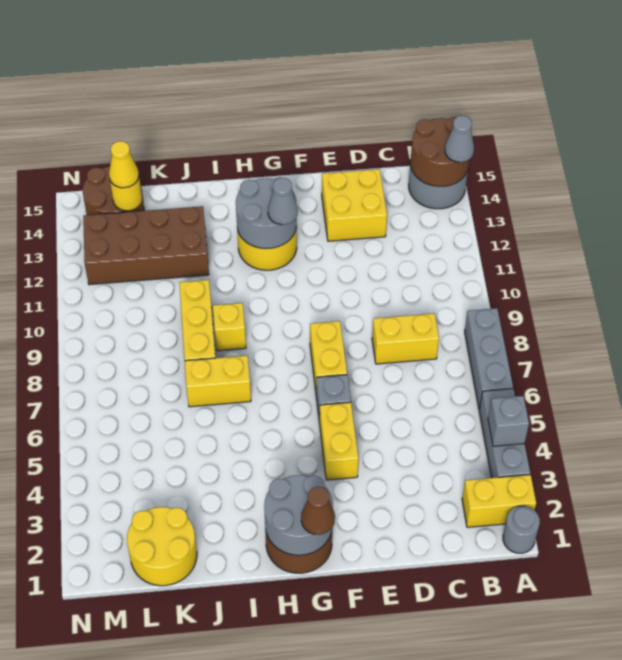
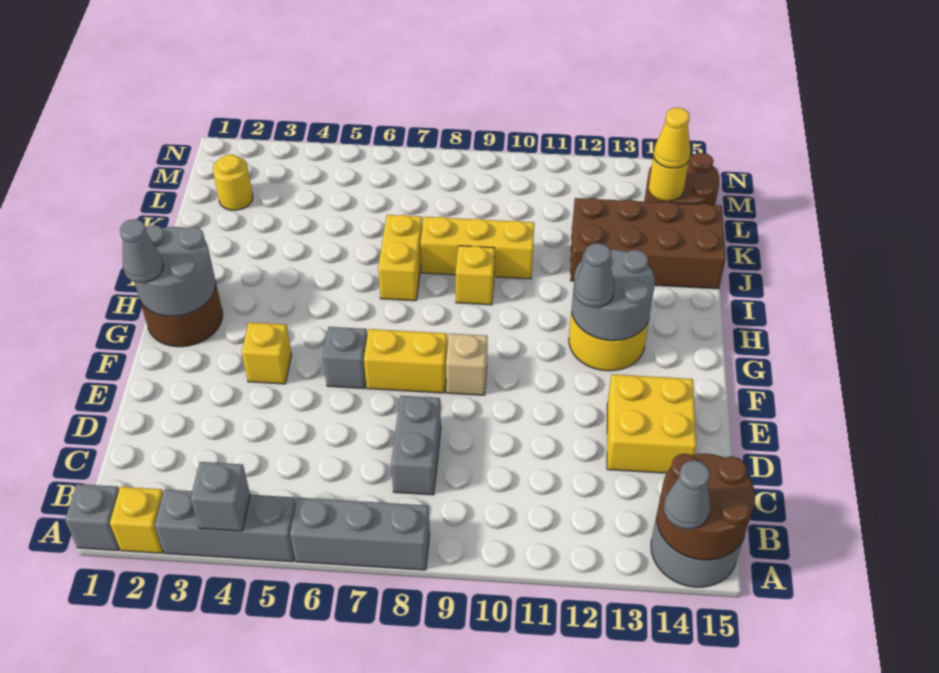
grey round brick A1 level 1 -> grey brick A1 level 1
yellow brick A2:B2 level 1 -> yellow brick A2 level 1
yellow brick C8:D8 level 1 -> grey brick C8:D8 level 1
yellow brick F4:F5 level 1 -> yellow brick F4 level 1
none -> tan brick F9 level 1
brown cone G1 level 3 -> grey cone G1 level 3
brown brick J12:M13 level 1 -> brown brick J12:K15 level 1
yellow round brick K1:L2 level 1 -> yellow round brick L2 level 1

